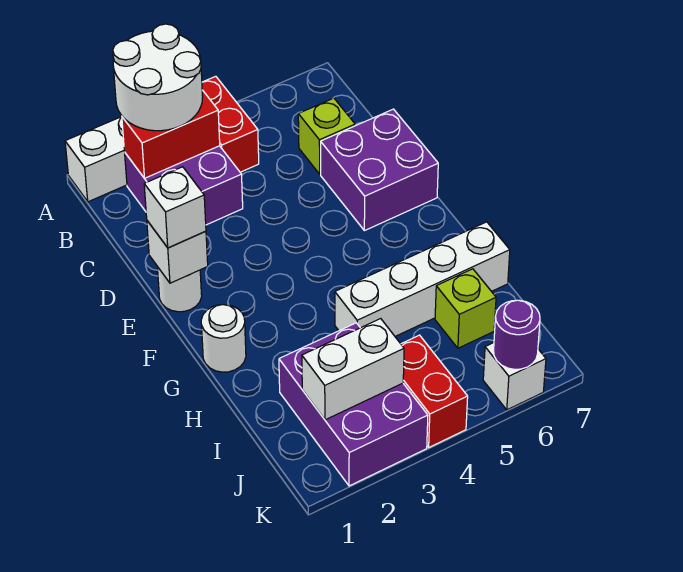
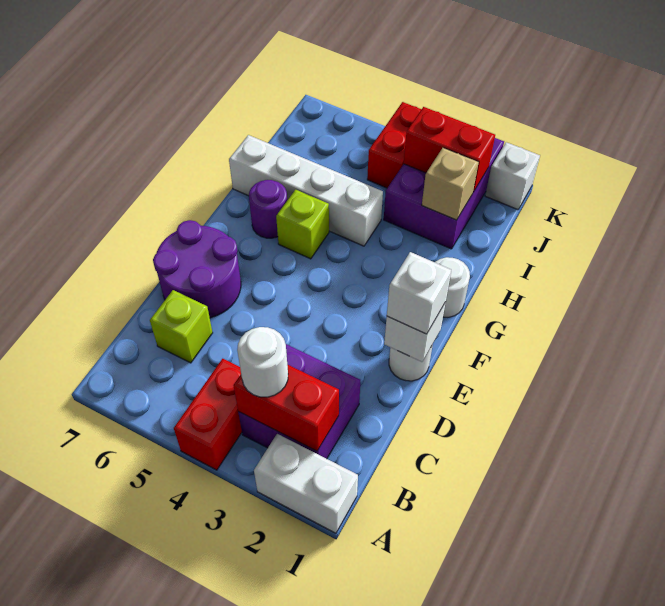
white round brick A2:B3 level 3 -> white round brick B3 level 3
purple brick D6:E7 level 1 -> purple round brick D6:E7 level 1
none -> tan brick I2 level 2
lime brick I6 level 1 -> lime brick G5 level 1
white brick J2:J3 level 2 -> red brick J2:J3 level 2
white brick K6 level 1 -> white brick K1 level 1
purple round brick K6 level 2 -> purple round brick G6 level 1

